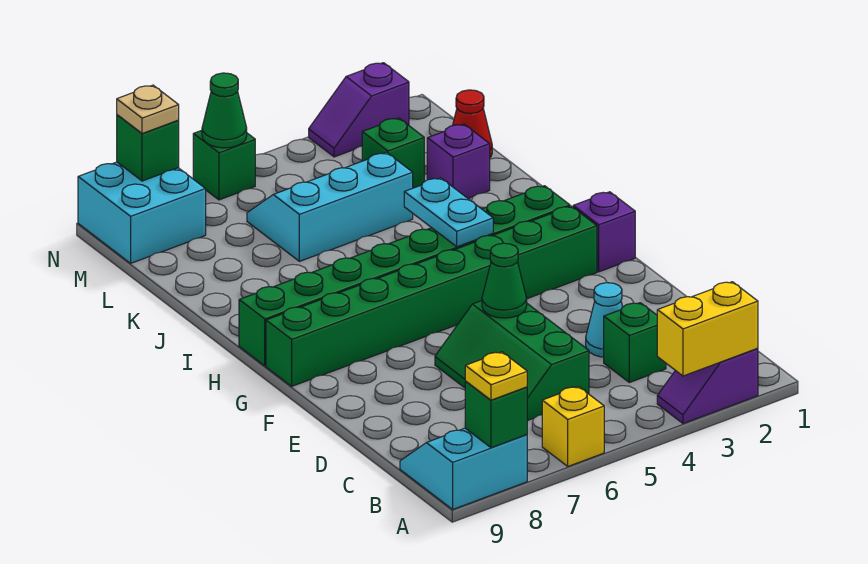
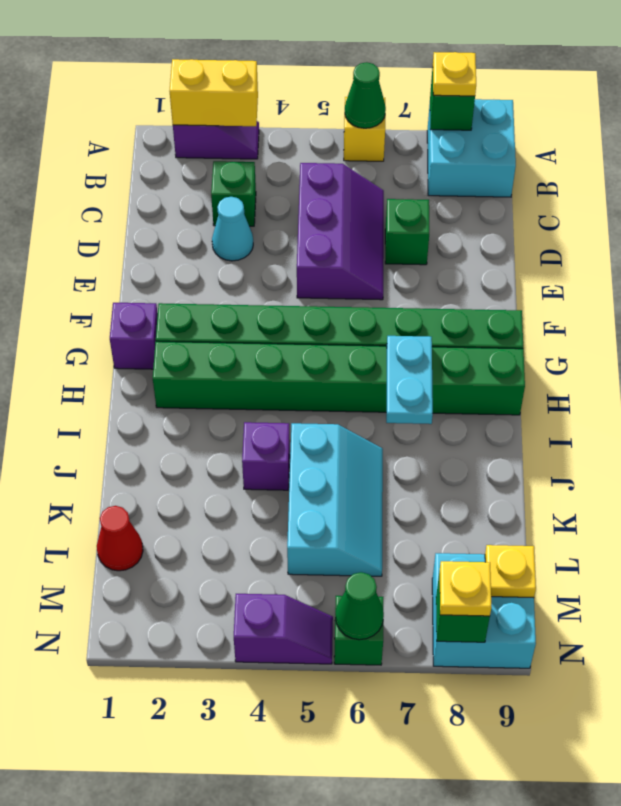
cyan slope A8:B9 level 1 top A -> cyan brick A8:B9 level 1
green slope C5:E6 level 1 top 5 -> purple slope C5:E6 level 1 top 5
green cone E5 level 2 -> green cone A6 level 2
cyan plate H4:I4 level 2 -> cyan plate H7:I7 level 2
purple brick K2 level 1 -> purple brick J4 level 1
cyan slope K4:L6 level 1 top K -> cyan slope J5:L6 level 1 top 5
green brick L3 level 1 -> green brick D7 level 1
none -> yellow plate M9 level 2
purple slope N2:N3 level 1 top 2 -> purple slope N4:N5 level 1 top 4
tan plate N8 level 3 -> yellow plate N8 level 3

